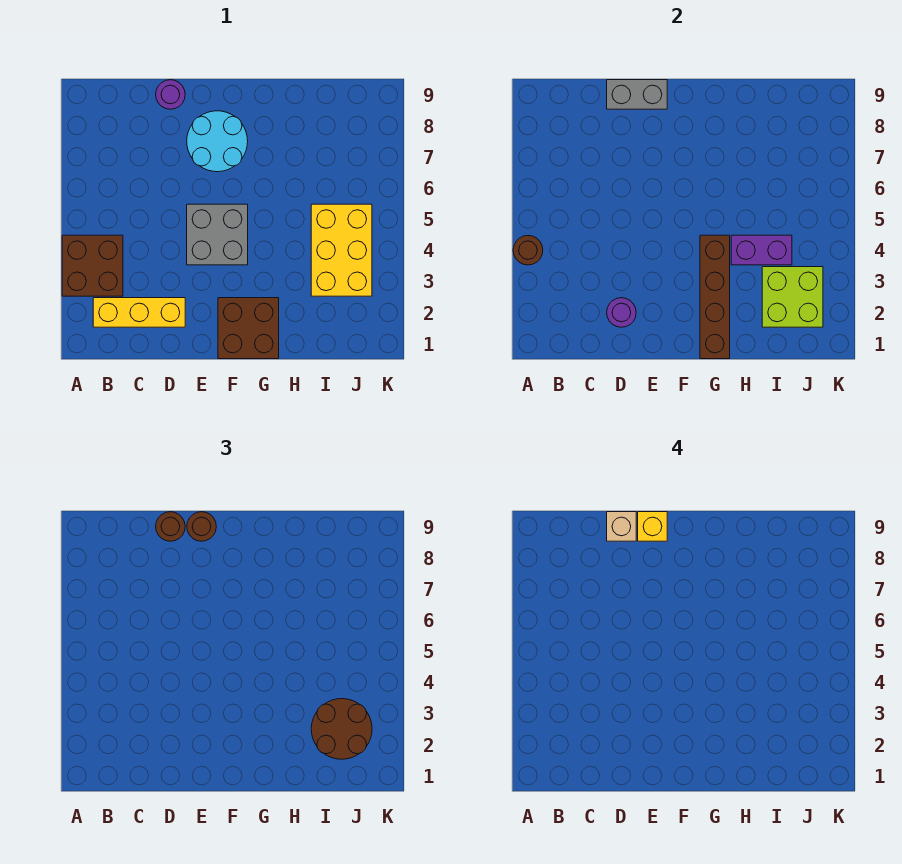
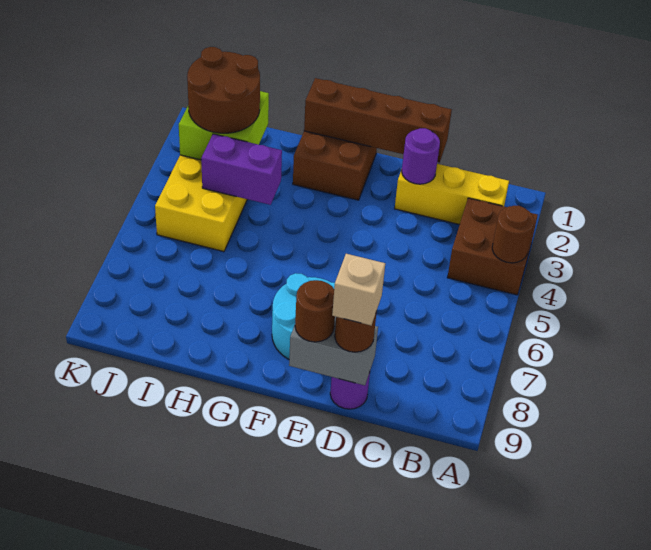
grey brick E4:F5 level 1 -> none
yellow brick E9 level 4 -> none
brown brick G1:G4 level 2 -> brown brick D1:G1 level 2

